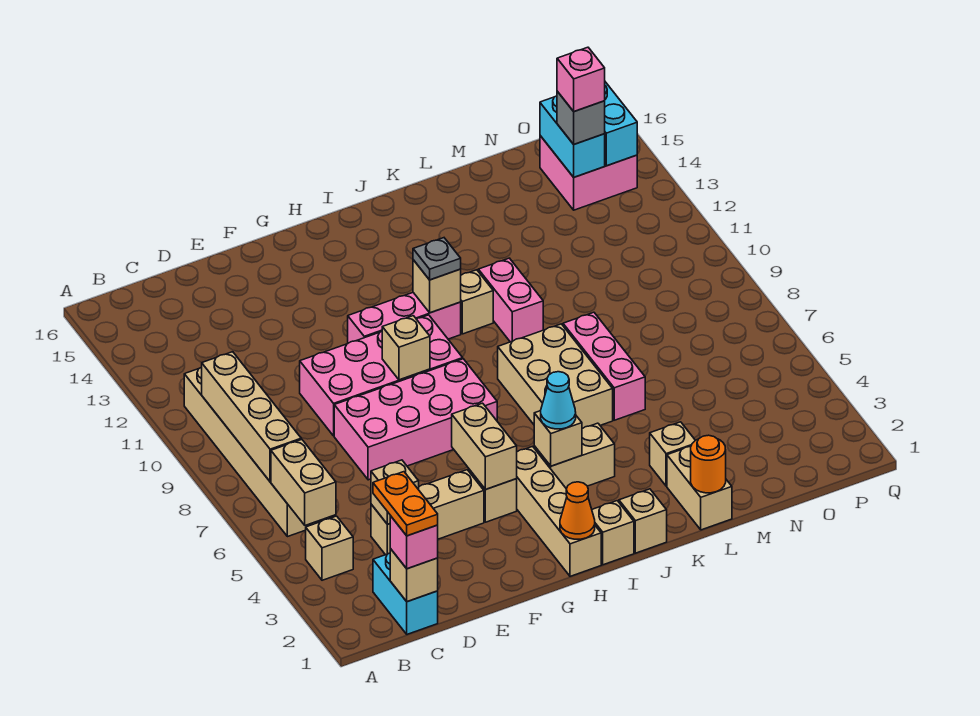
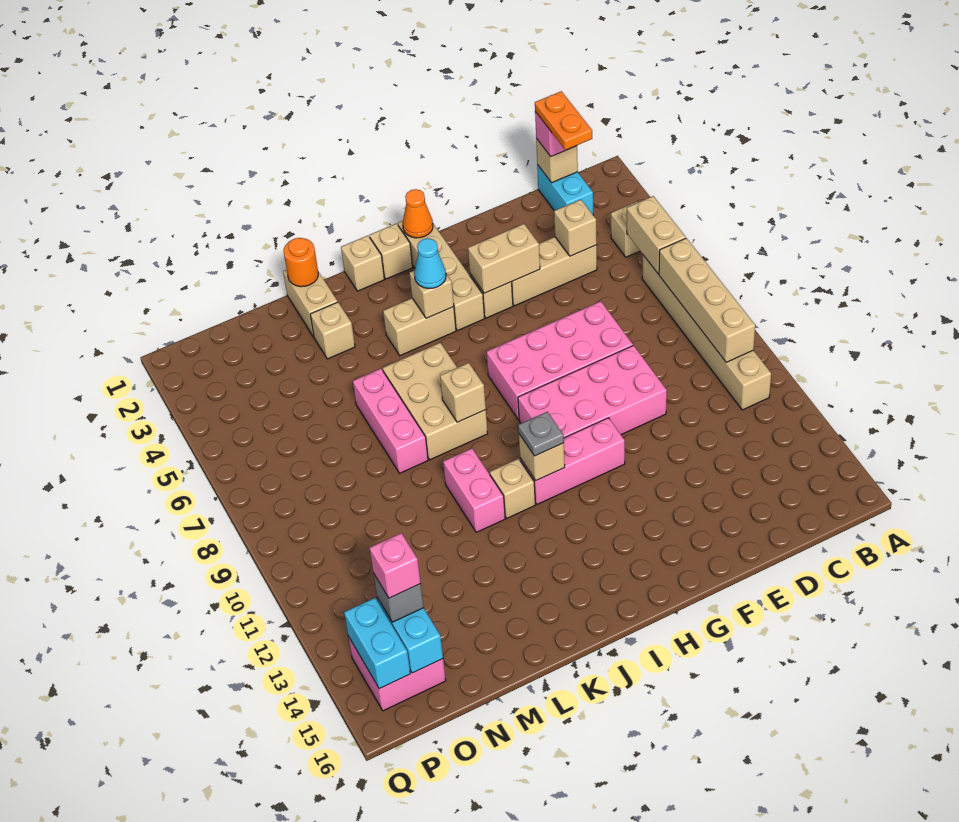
tan brick G4:G5 level 2 -> tan brick F4:G4 level 2
tan brick G9 level 2 -> tan brick J8 level 2

